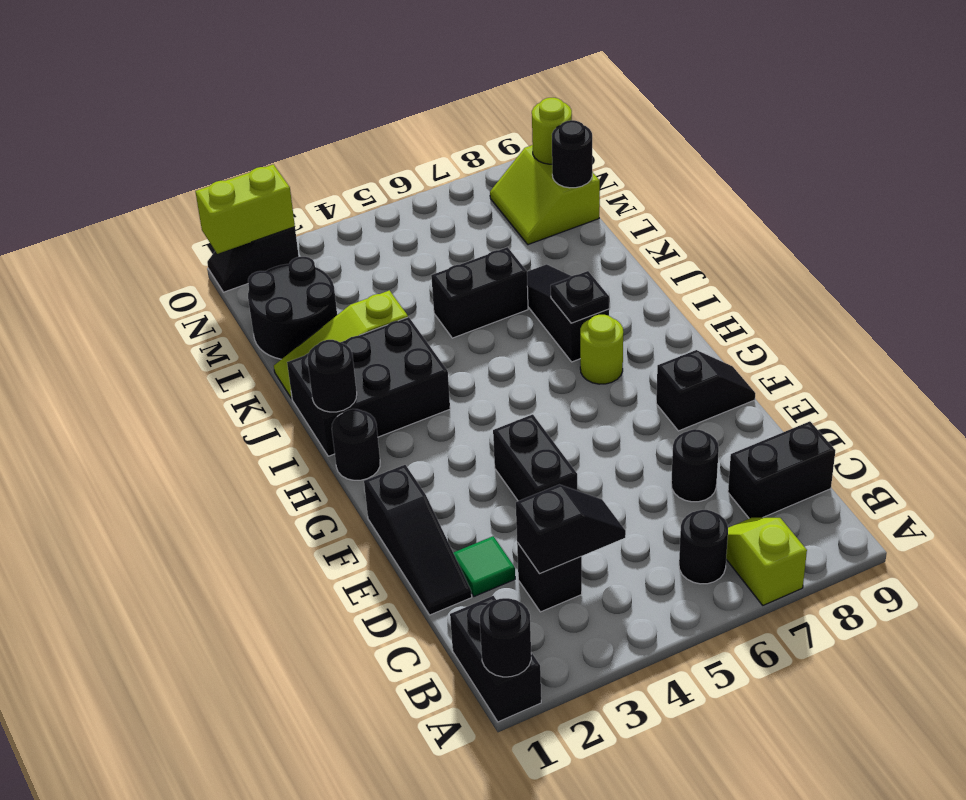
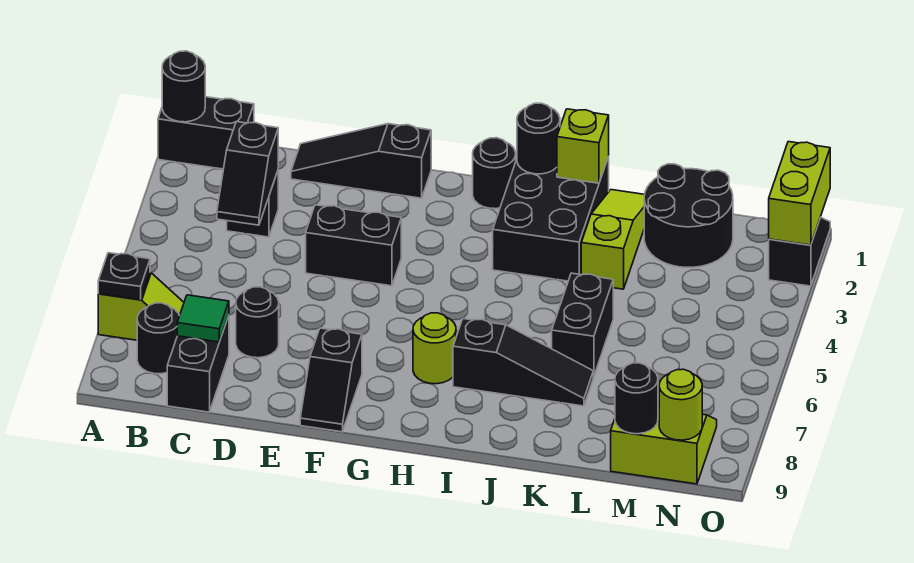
black round brick B6 level 1 -> black round brick B8 level 1
green tile D2 level 1 -> green tile C8 level 2
black plate I7 level 2 -> black plate A7 level 2
none -> lime brick J1 level 2

